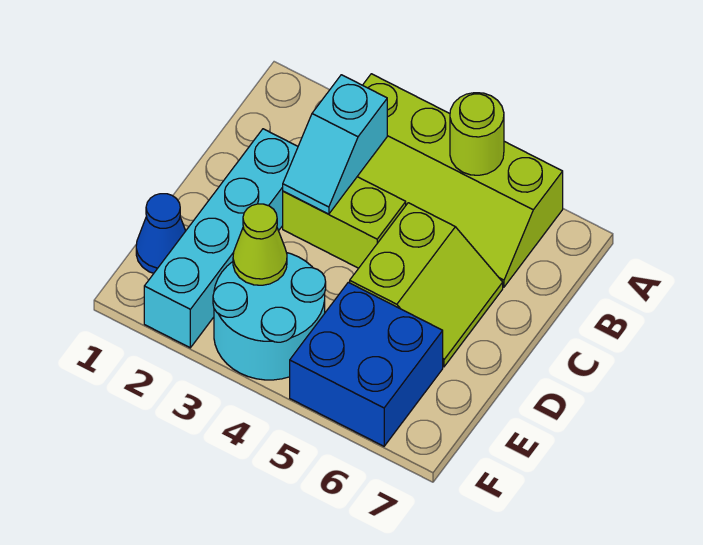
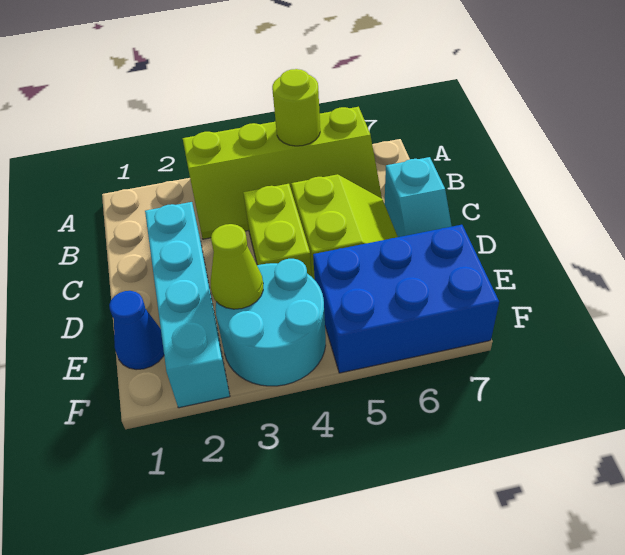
cyan slope B3:C3 level 2 top B -> cyan slope C7:D7 level 1 top C
lime brick C3:C4 level 1 -> lime brick C4:D4 level 1
blue brick E5:F6 level 1 -> blue brick E5:F7 level 1

